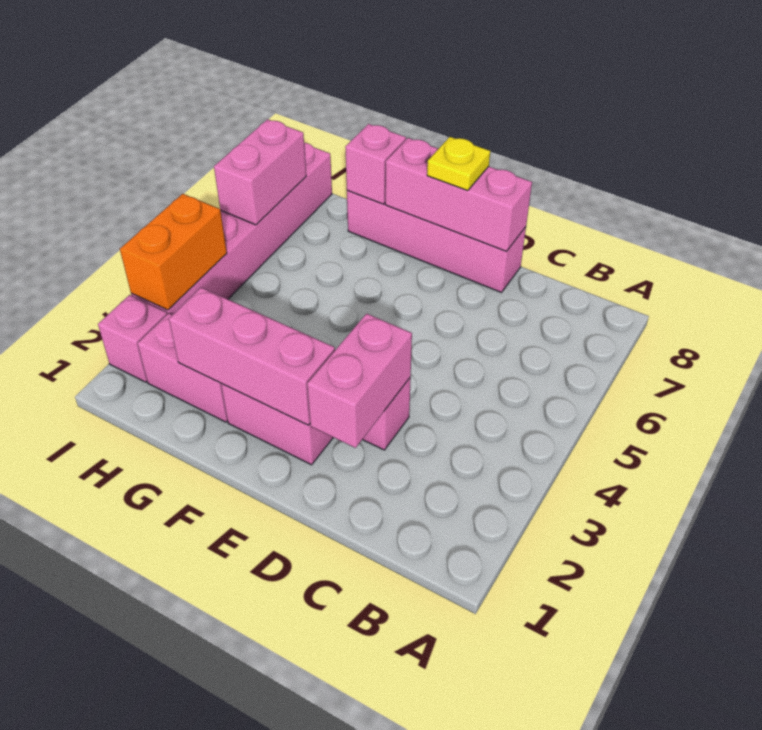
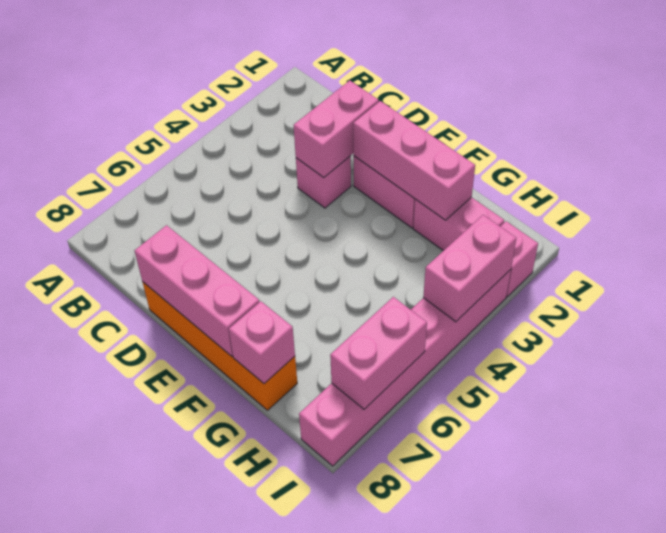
pink brick D8:G8 level 1 -> orange brick D8:G8 level 1
yellow plate E8 level 3 -> none
orange brick I3:I4 level 2 -> pink brick I3:I4 level 2

